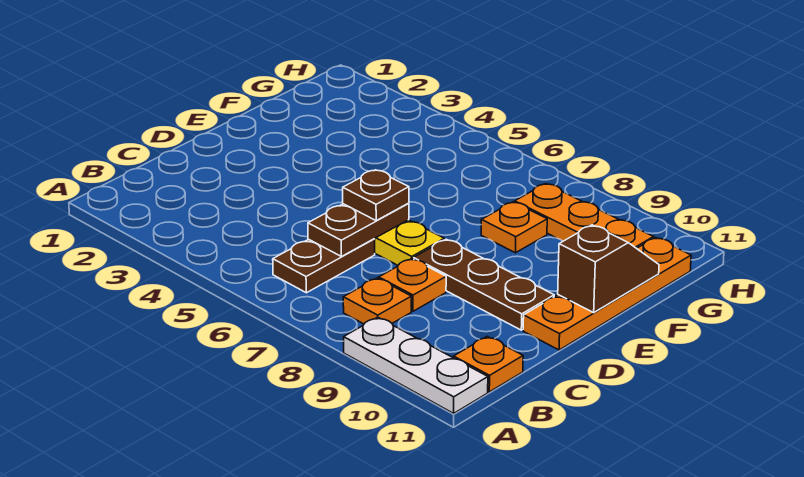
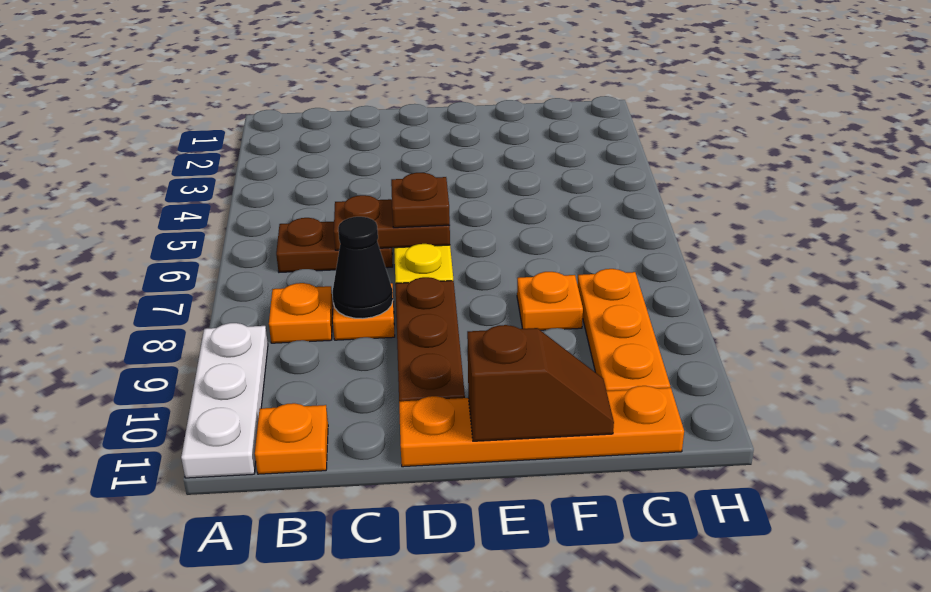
none -> black cone C8 level 2

